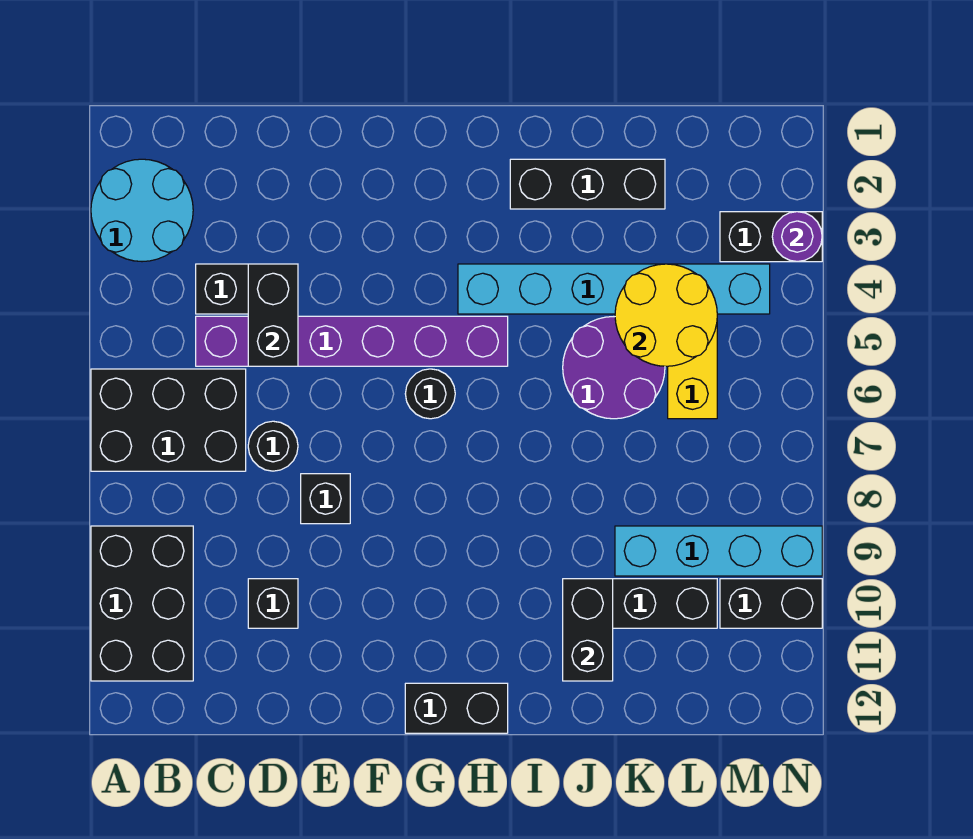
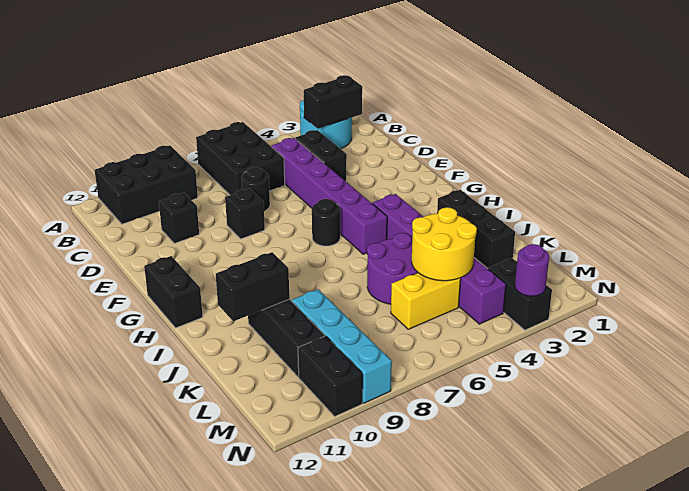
black brick D4:D5 level 2 -> black brick B2:B3 level 2
cyan brick H4:M4 level 1 -> purple brick H4:M4 level 1

